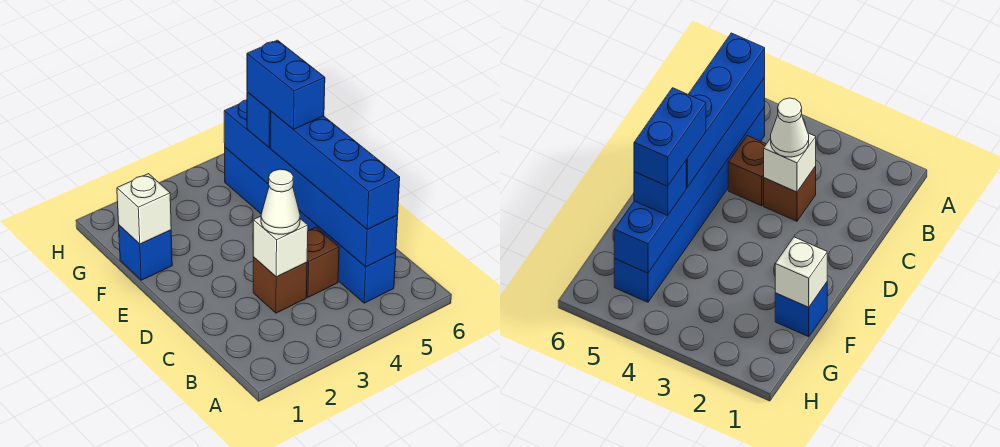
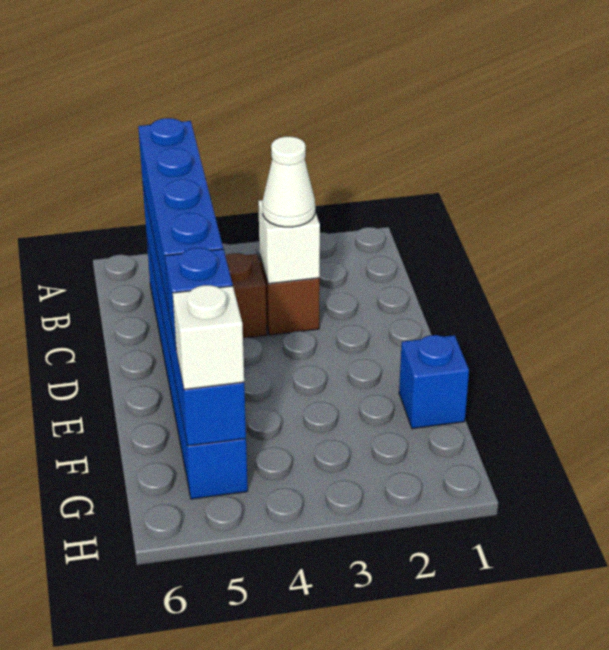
blue brick E5:F5 level 4 -> none
white brick F1 level 2 -> white brick G5 level 3

